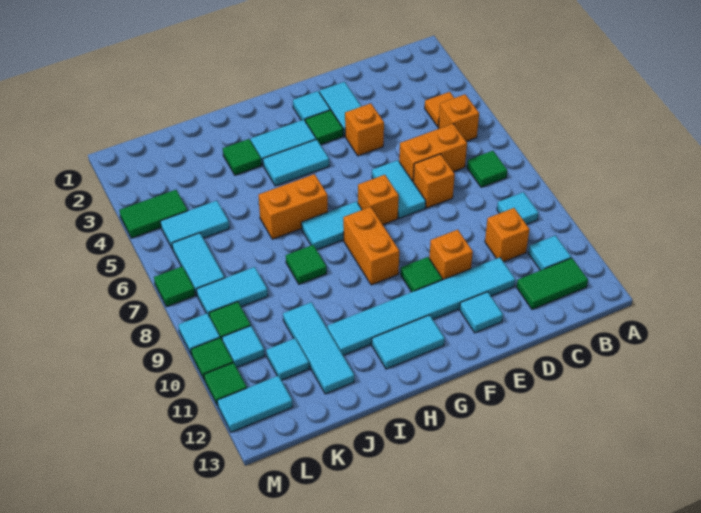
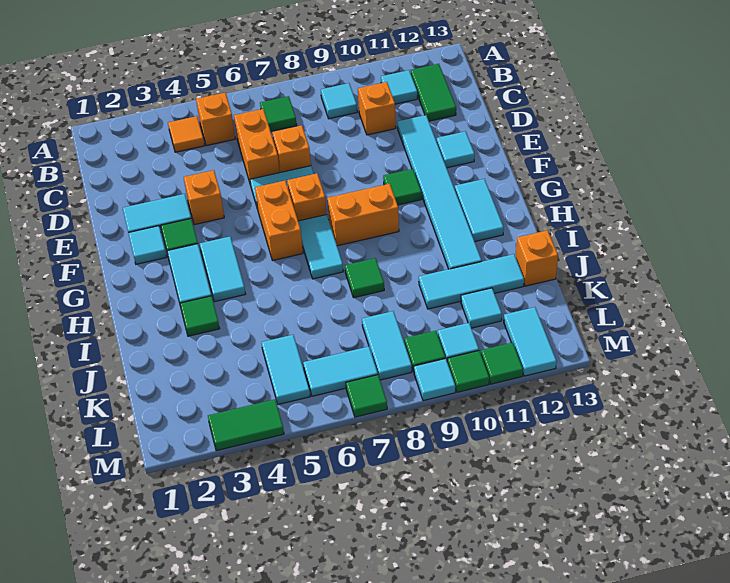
orange brick E10 level 1 -> orange brick J13 level 1
orange brick H6:I6 level 1 -> orange brick F6:G6 level 1
green tile L4:M4 level 1 -> green tile M3:M4 level 1

